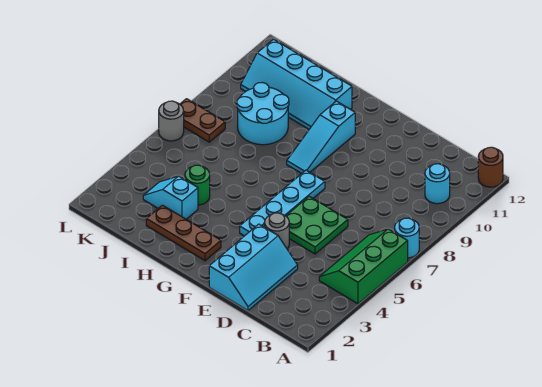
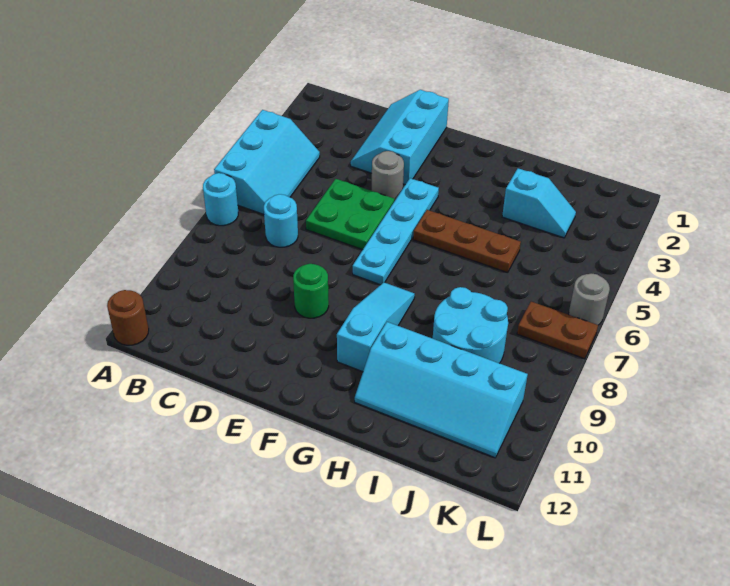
green slope A4:B6 level 1 top A -> cyan slope A4:B6 level 1 top A
cyan round brick B10 level 1 -> cyan round brick C7 level 1
brown plate G2:I2 level 1 -> brown plate G5:I5 level 1
cyan slope H10:K11 level 1 top 11 -> cyan slope H10:K11 level 1 top 10
green round brick I4 level 1 -> green round brick E9 level 1

